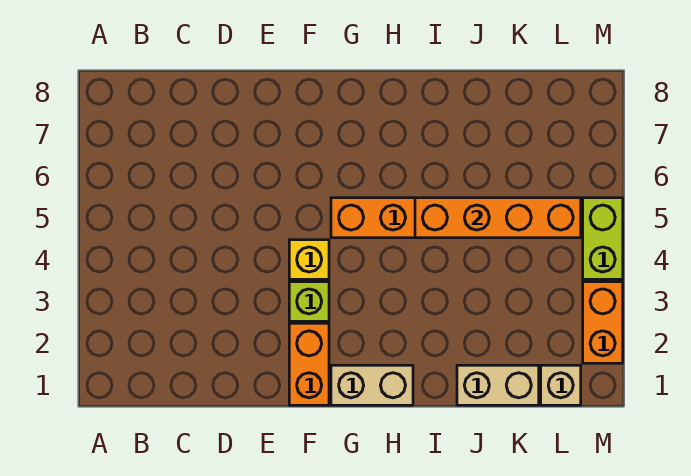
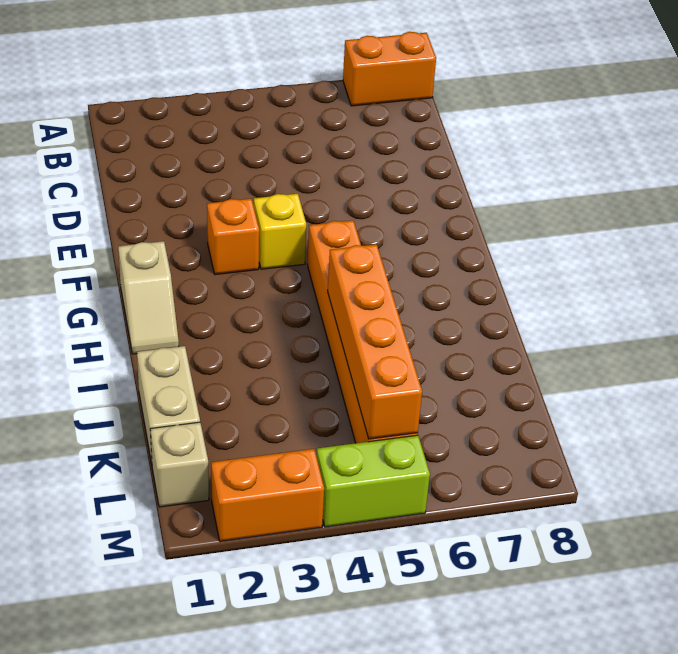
orange brick F1:F2 level 1 -> orange brick A7:A8 level 1
lime brick F3 level 1 -> orange brick F3 level 1
tan brick G1:H1 level 1 -> tan slope G1:H1 level 1 top G

